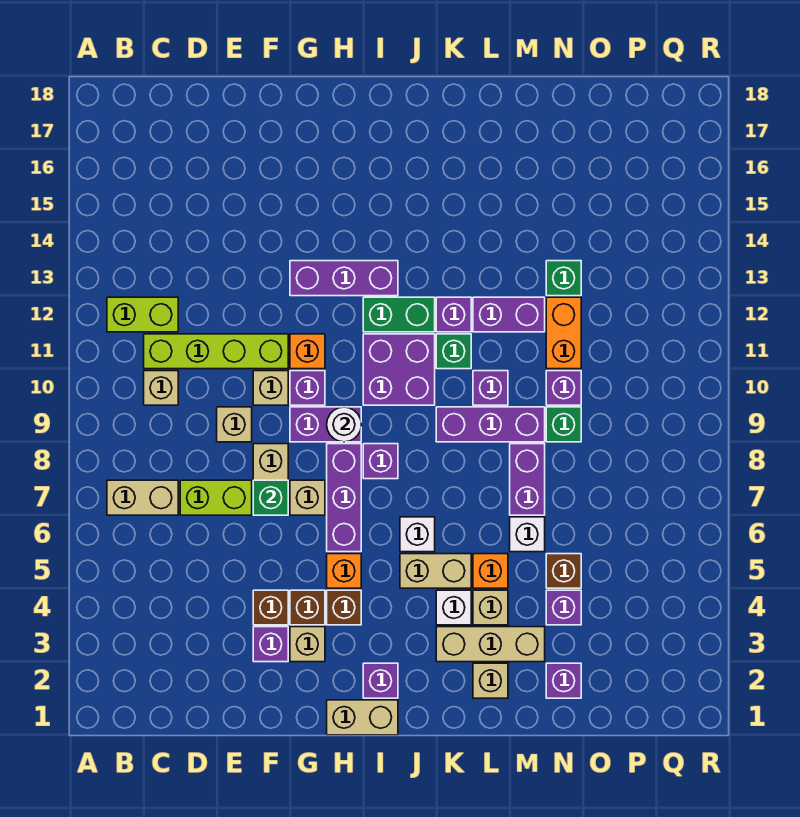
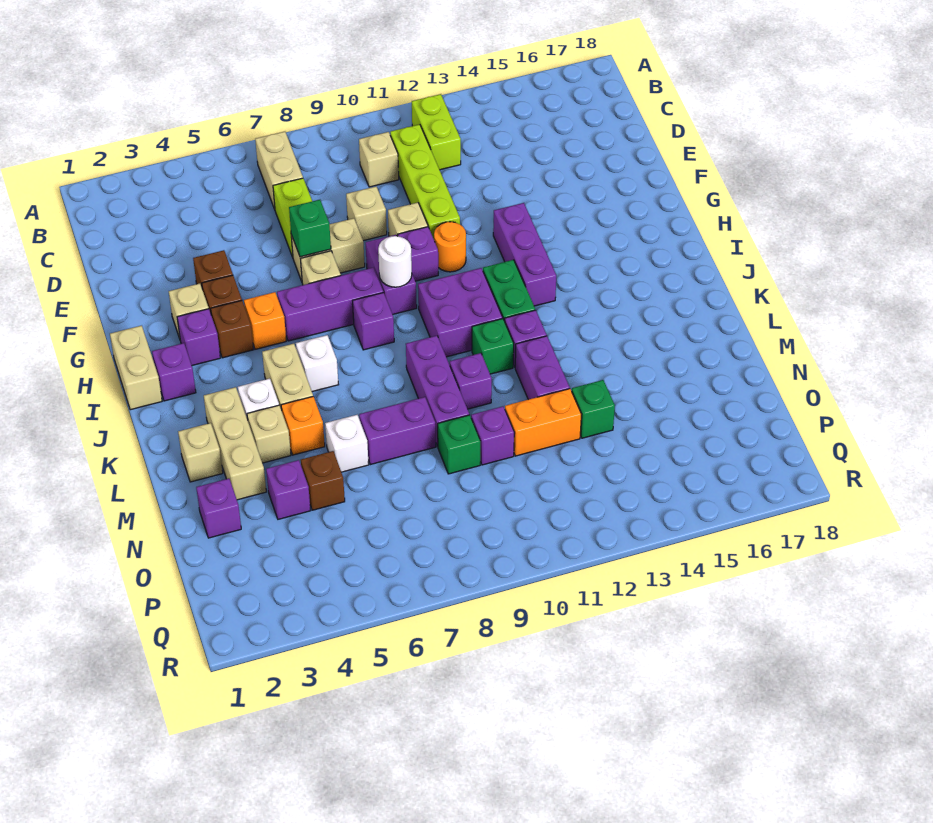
purple brick F3 level 1 -> purple brick H3 level 1
orange brick G11 level 1 -> orange round brick G11 level 1

